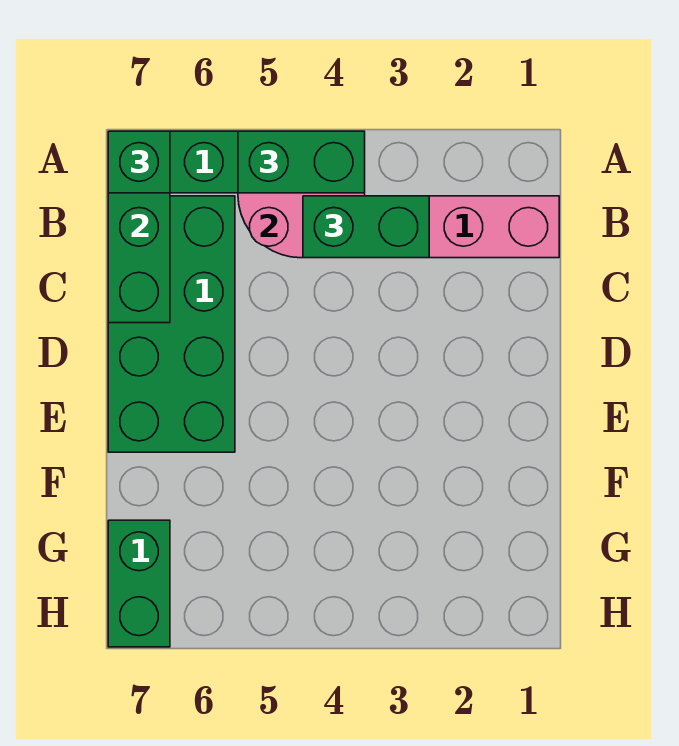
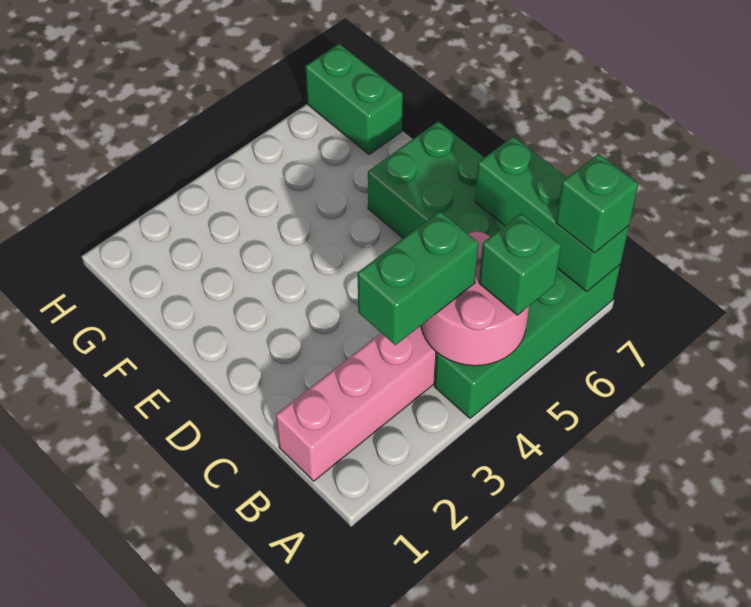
green brick A4:A5 level 3 -> green brick A5 level 3

